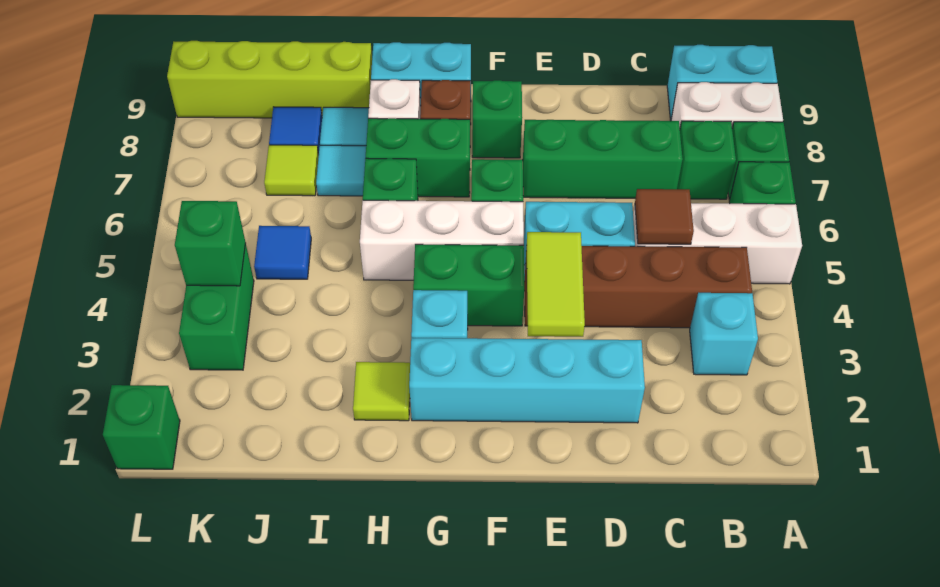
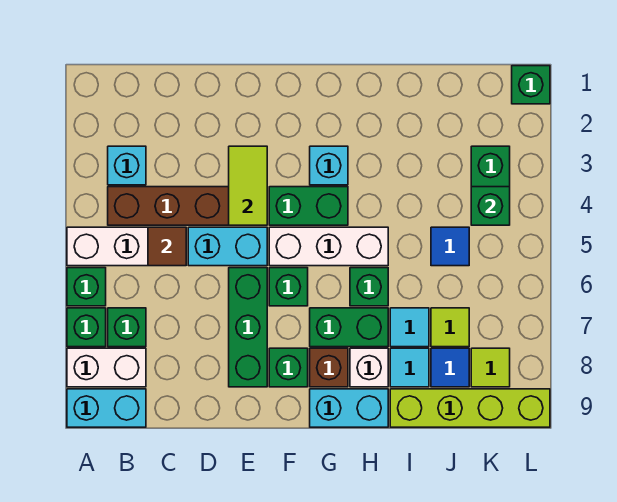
green brick C7:E7 level 1 -> green brick E6:E8 level 1
cyan brick D2:G2 level 1 -> none
lime tile H2 level 1 -> lime tile K8 level 1

